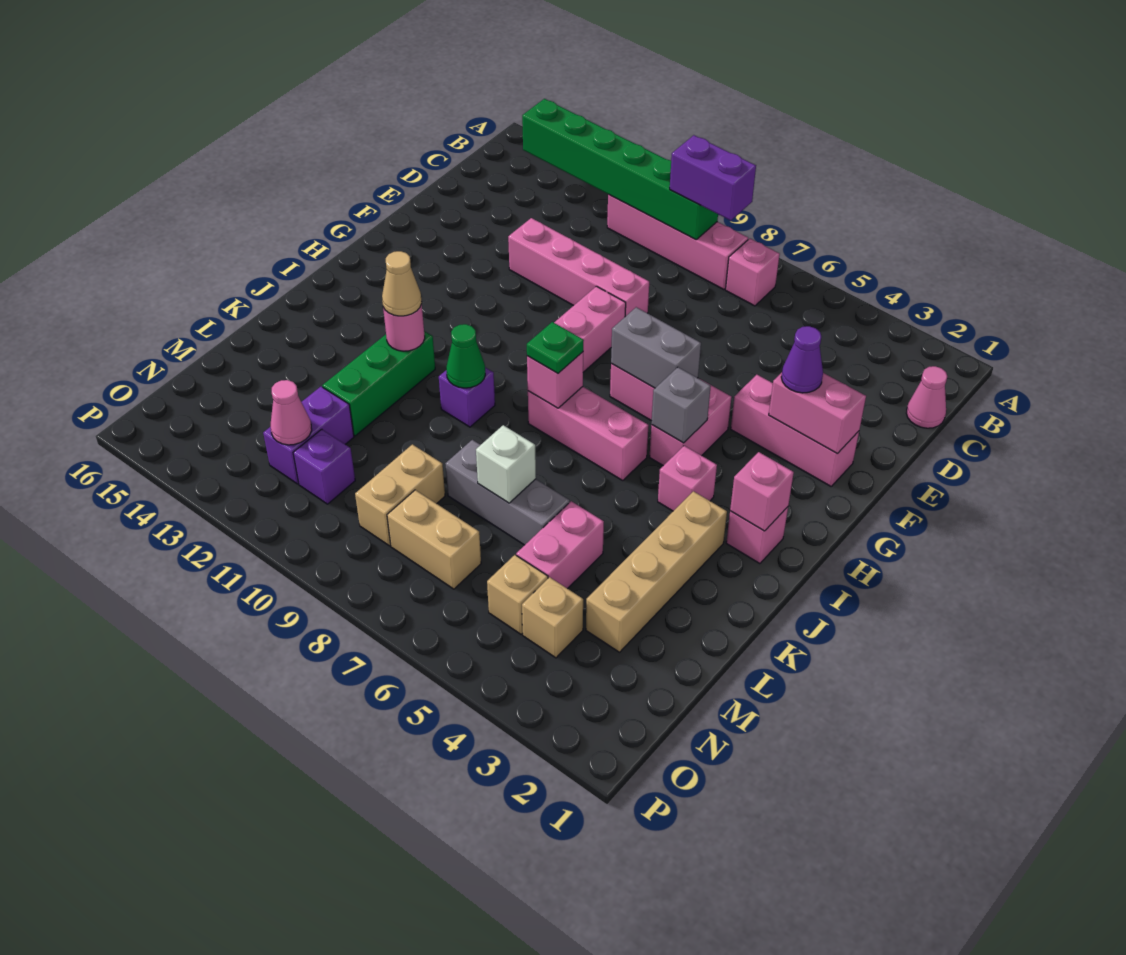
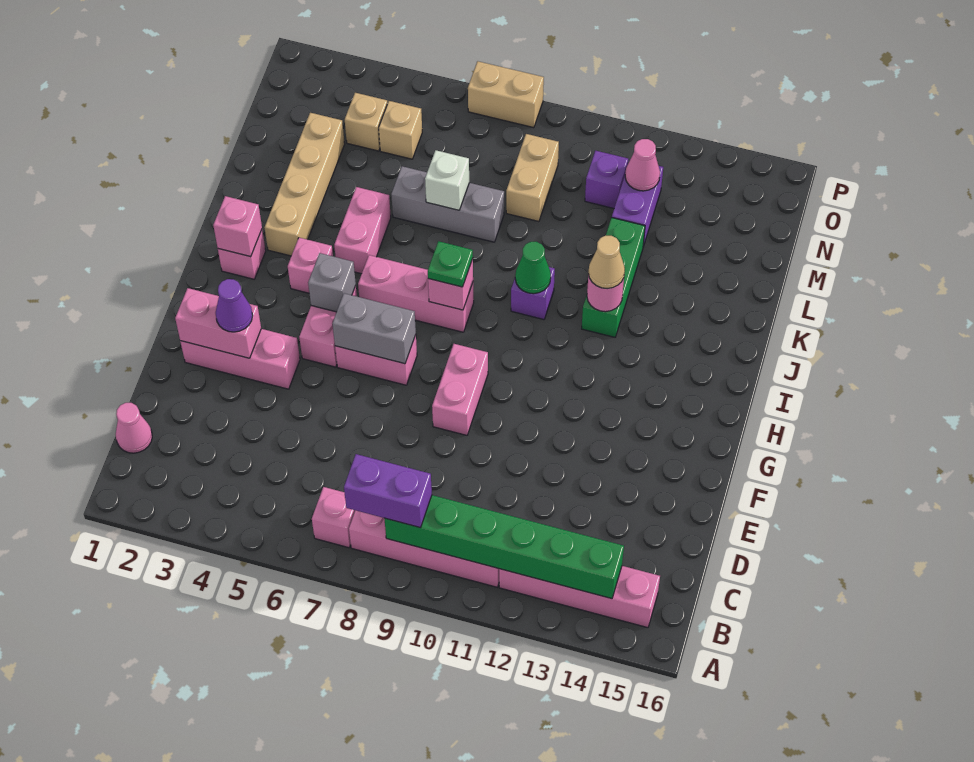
pink brick E9:E12 level 1 -> pink brick B12:B15 level 1
pink brick L5:M5 level 1 -> pink brick J5:K5 level 1
tan brick N7:N8 level 1 -> tan brick P7:P8 level 1

